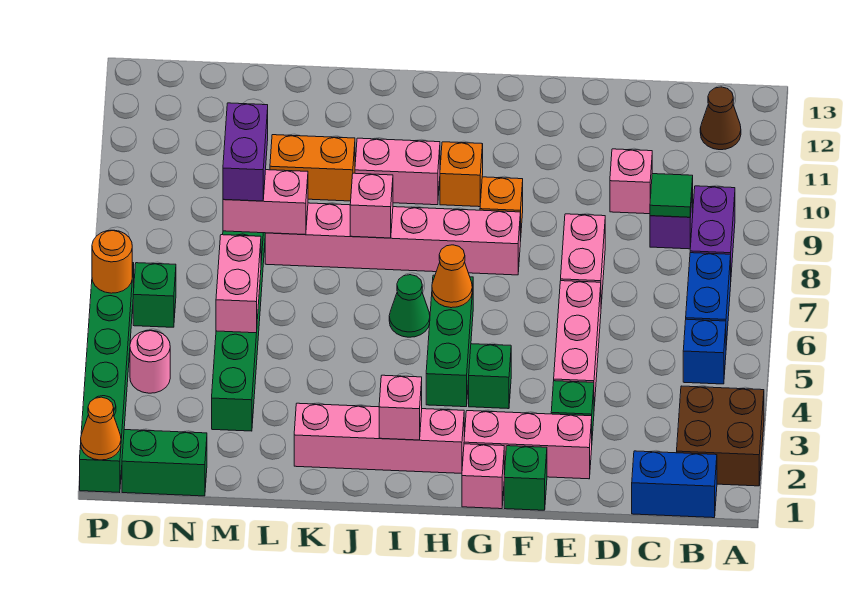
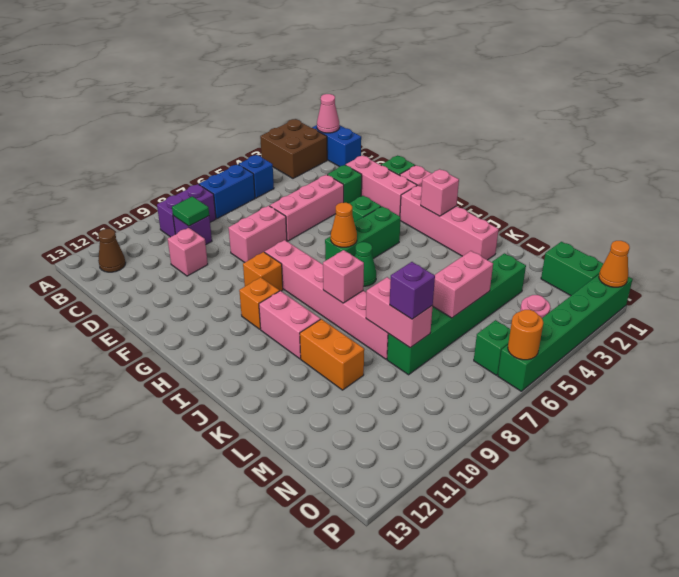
none -> pink cone B1 level 2
purple brick M8:M9 level 3 -> purple brick M8 level 3

